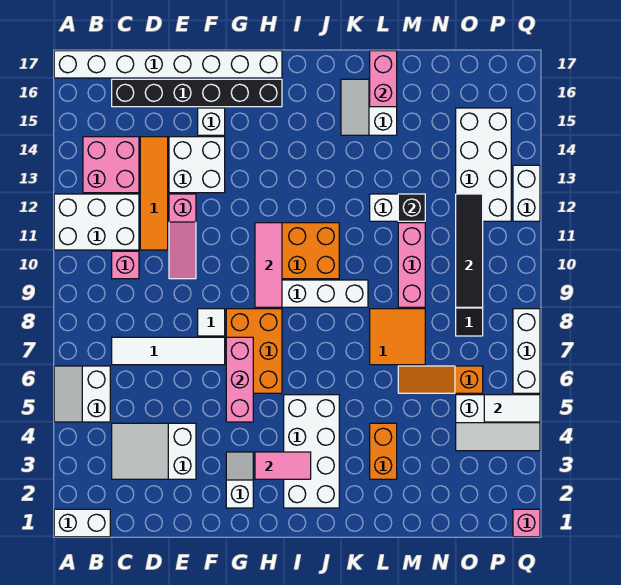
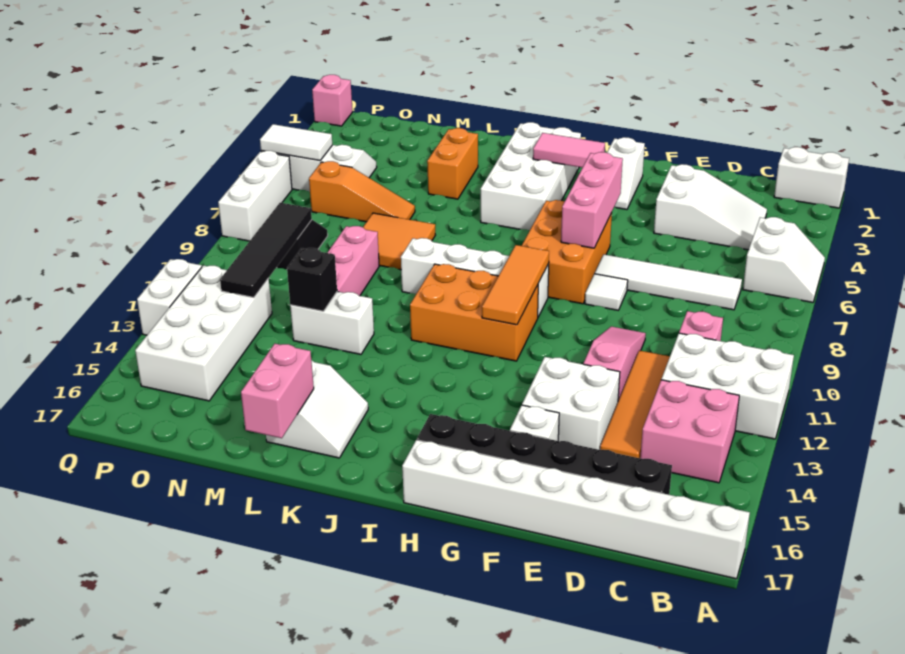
pink tile H9:H11 level 2 -> orange tile H9:H11 level 2

